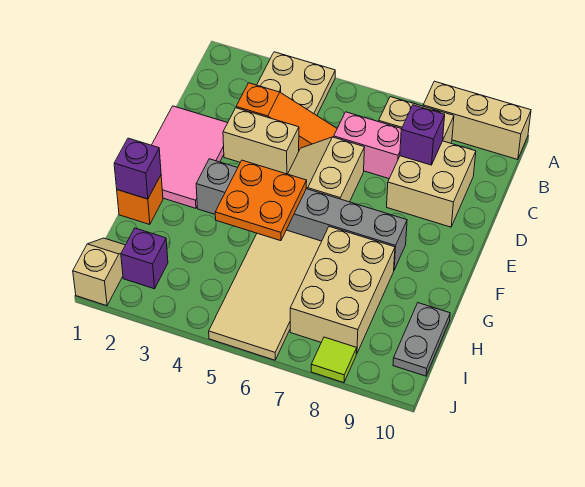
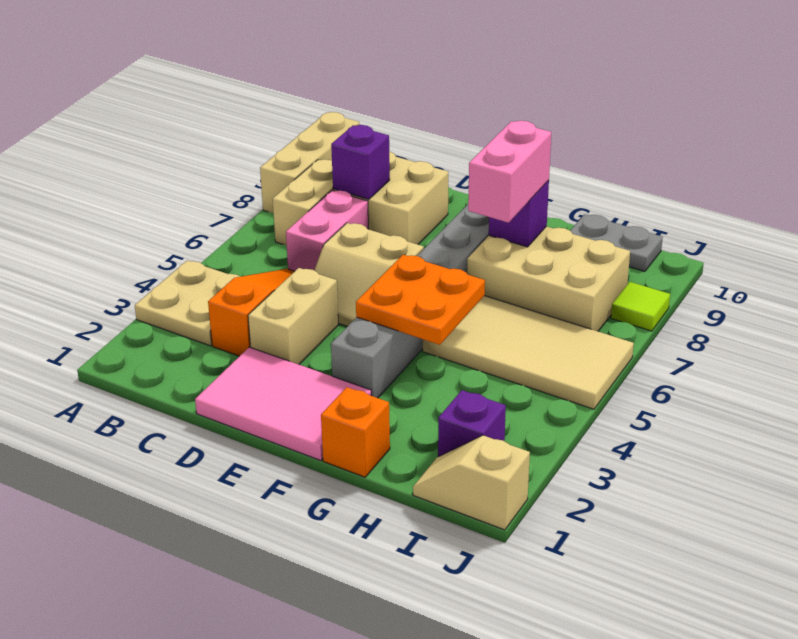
purple brick G1 level 2 -> purple brick G8 level 2
none -> pink brick G7:G8 level 3

